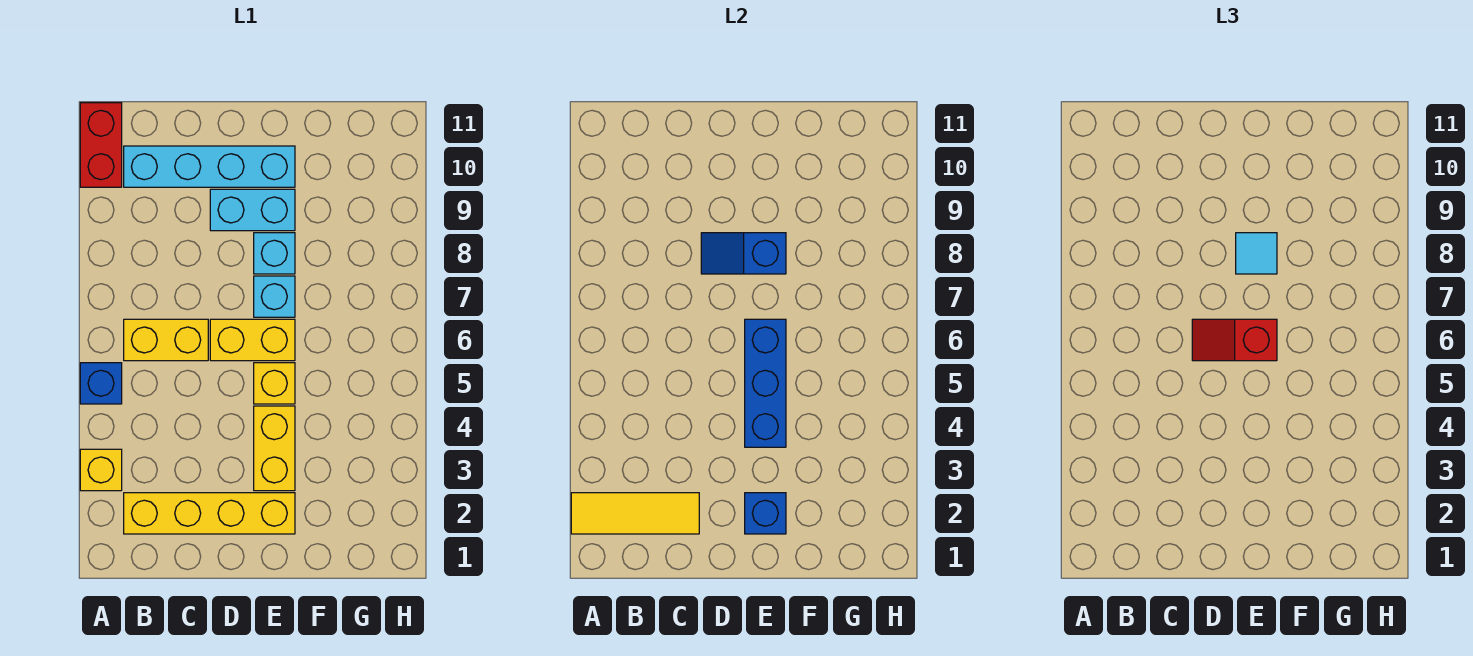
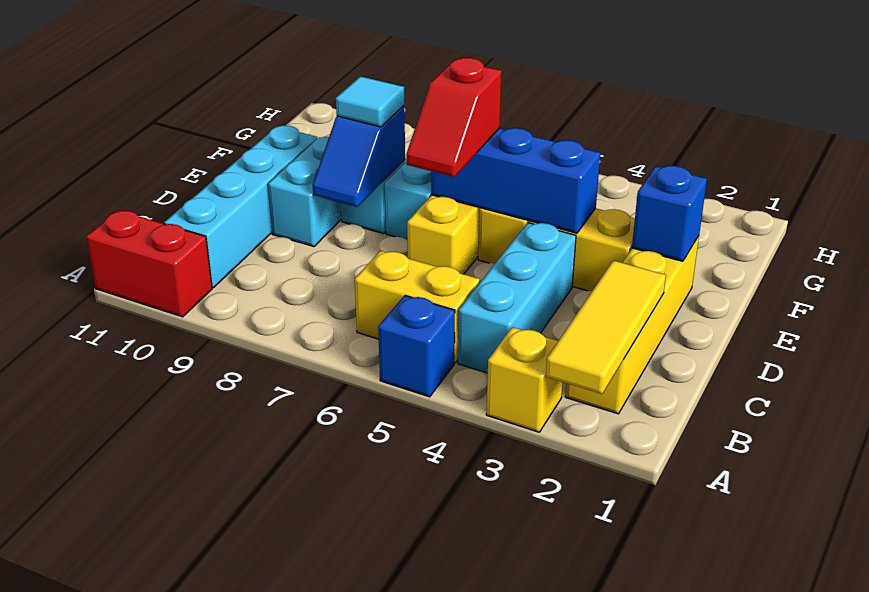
none -> cyan brick B4:D4 level 1
yellow brick B6:C6 level 1 -> yellow brick B5:B6 level 1

